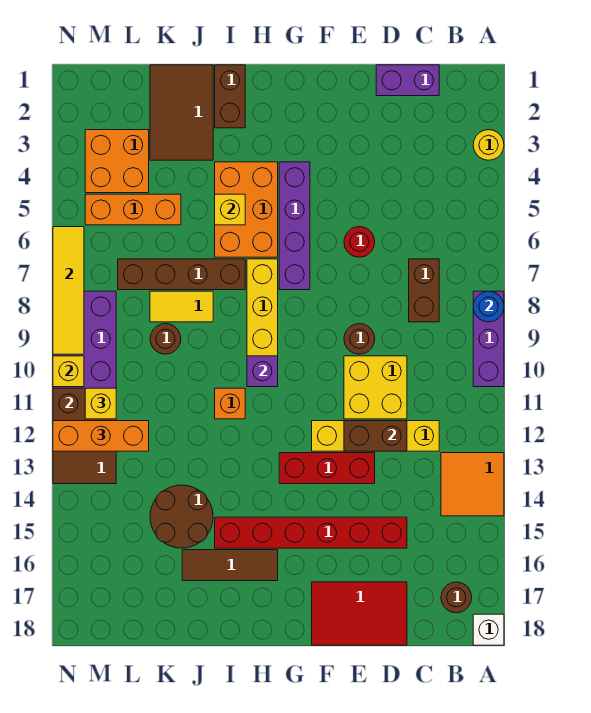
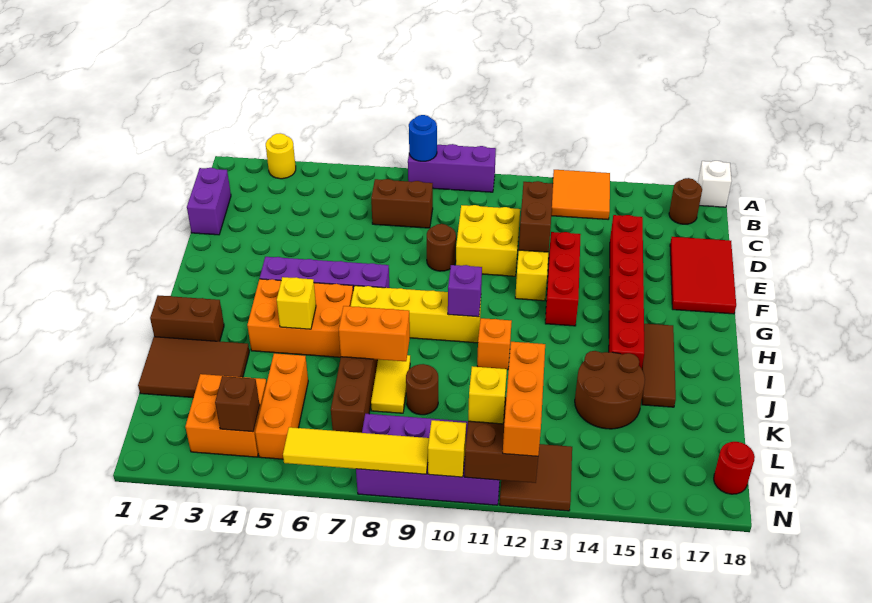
red round brick E6 level 1 -> red round brick M18 level 1
none -> orange brick J7:J8 level 2
none -> brown brick M4 level 2

